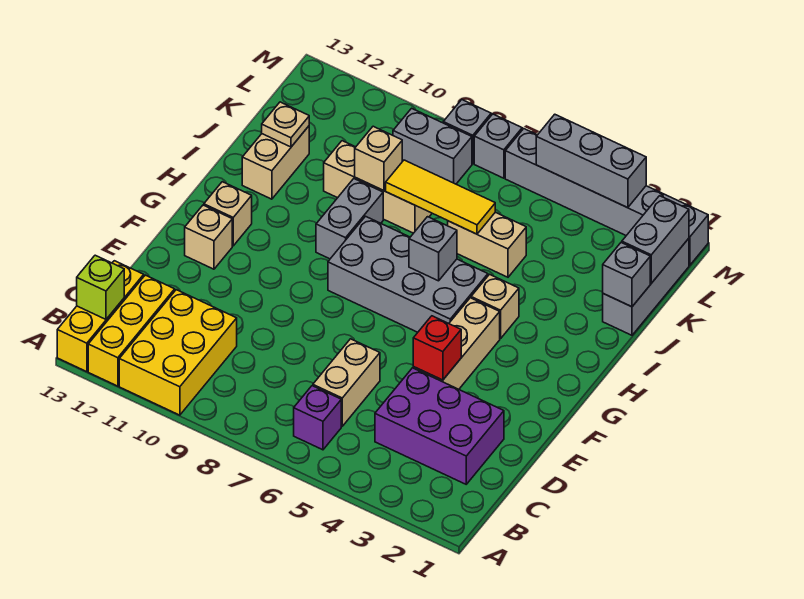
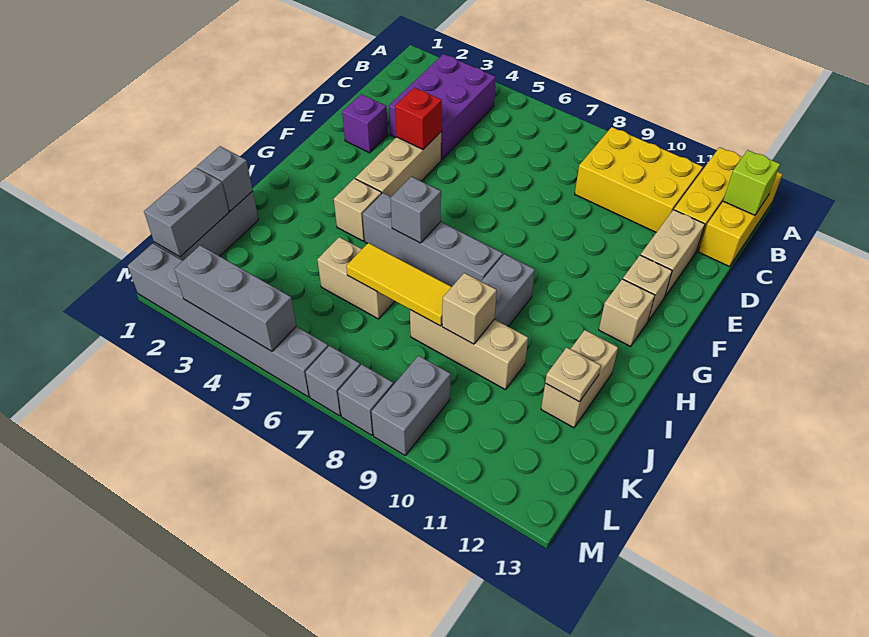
yellow brick A10:C11 level 1 -> yellow brick B9:C11 level 1
purple brick B6 level 1 -> purple brick E2 level 1
purple brick C2:D4 level 1 -> purple brick B3:D4 level 1
tan brick C6:D6 level 1 -> tan brick D12:E12 level 1
grey brick G5:H8 level 1 -> grey brick H5:H8 level 1
grey brick L8:L9 level 1 -> grey brick L9:M9 level 1

